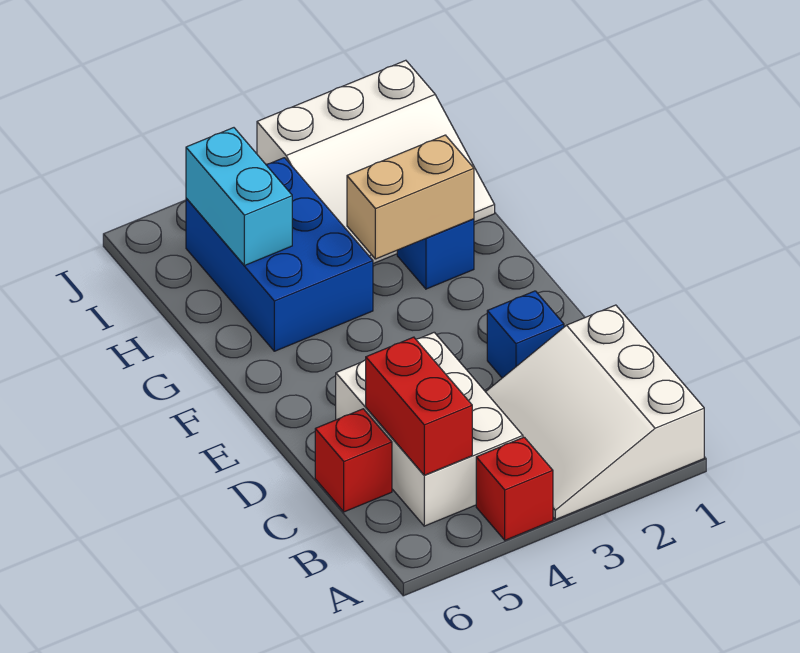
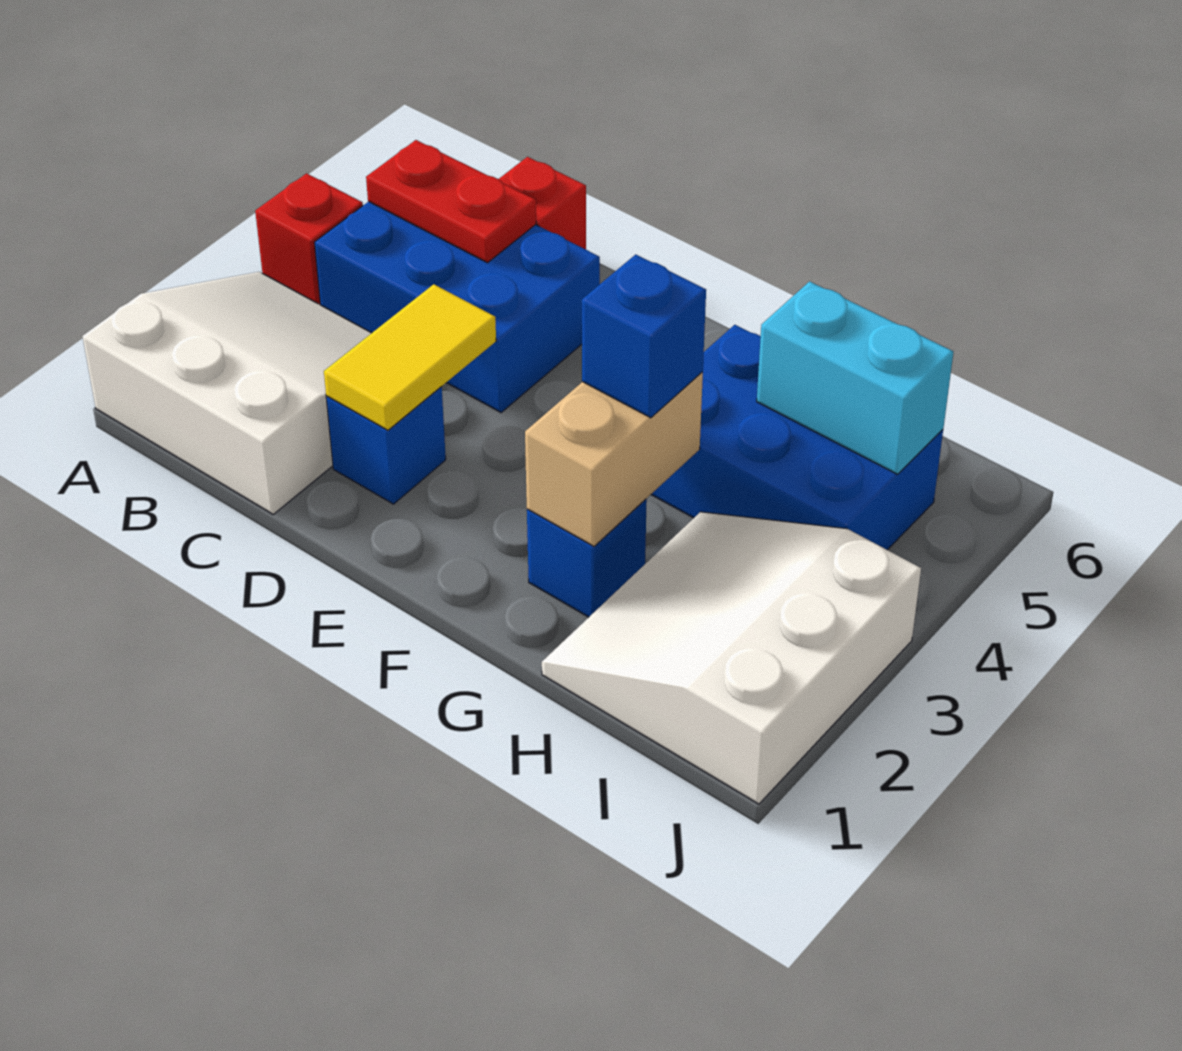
white brick B4:D5 level 1 -> blue brick B4:D5 level 1
red brick B5:C5 level 2 -> red plate B5:C5 level 2
none -> yellow tile D2:D3 level 2
none -> blue brick G3 level 3

